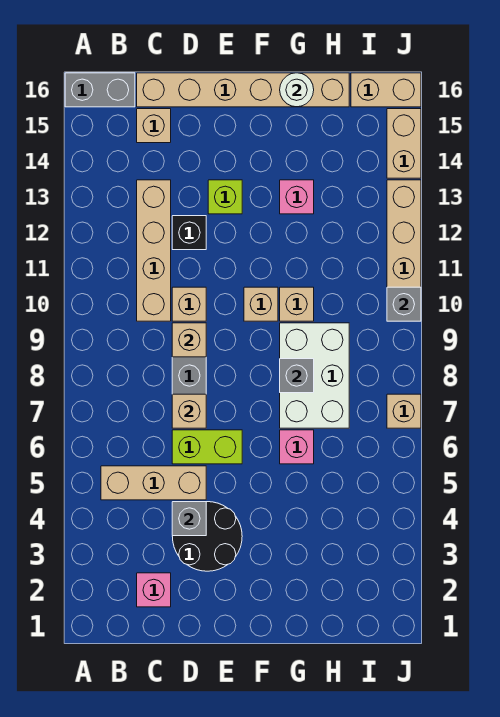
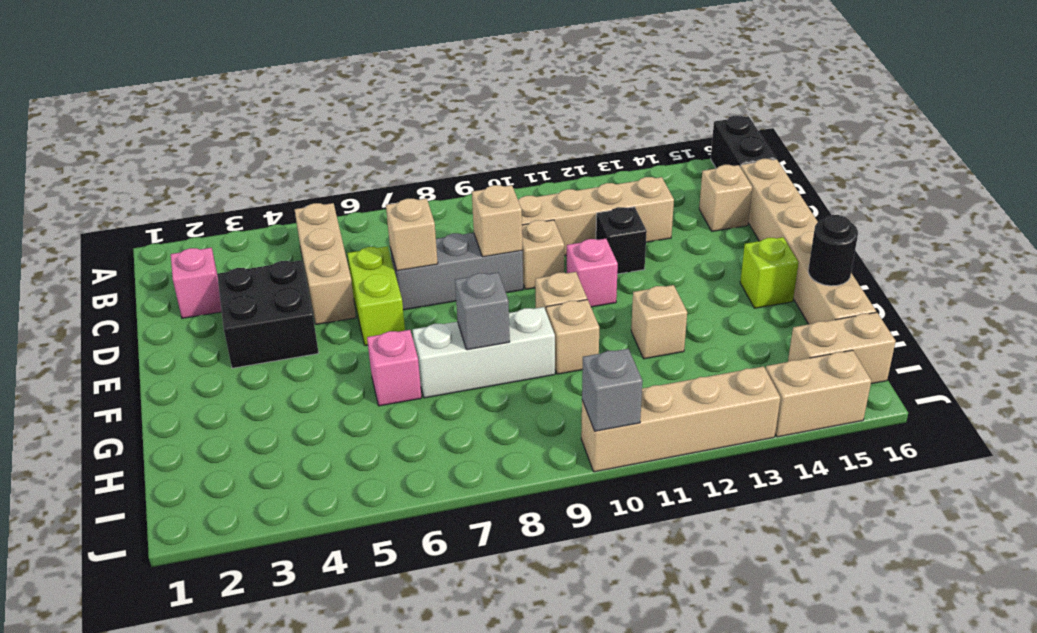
grey brick A16:B16 level 1 -> black brick A16:B16 level 1
black round brick D3:E4 level 1 -> black brick D3:E4 level 1
grey brick D4 level 2 -> none
lime brick E13 level 1 -> lime brick F15 level 1
white brick G7:H9 level 1 -> white brick G7:G9 level 1
pink brick G13 level 1 -> pink brick E11 level 1
white round brick G16 level 2 -> black round brick G16 level 2
tan brick I16:J16 level 1 -> tan brick I15:I16 level 1
tan brick J7 level 1 -> tan brick G12 level 1

